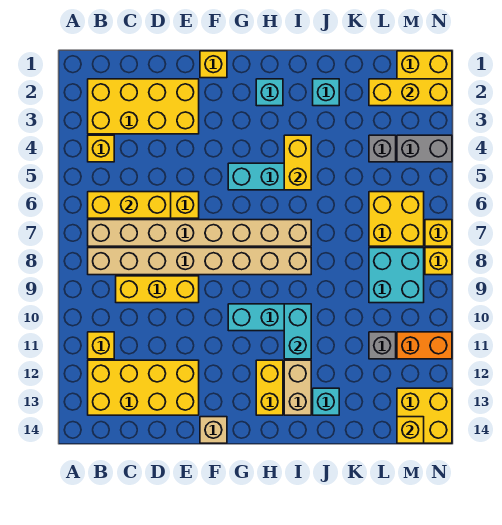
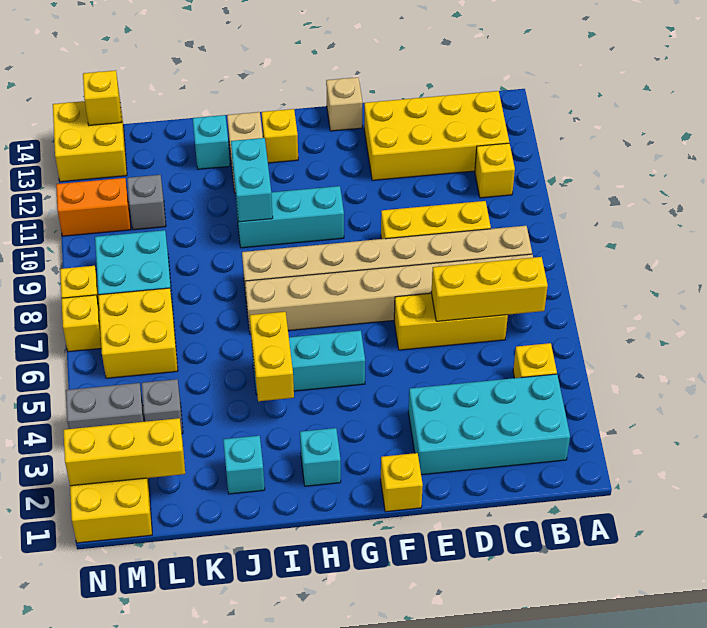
yellow brick B2:E3 level 1 -> cyan brick B2:E3 level 1
yellow brick H12:H13 level 1 -> yellow brick H13 level 1

